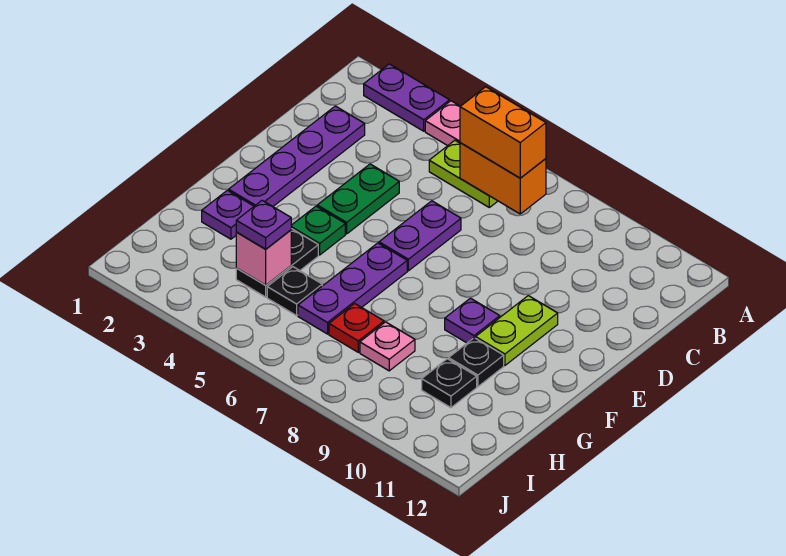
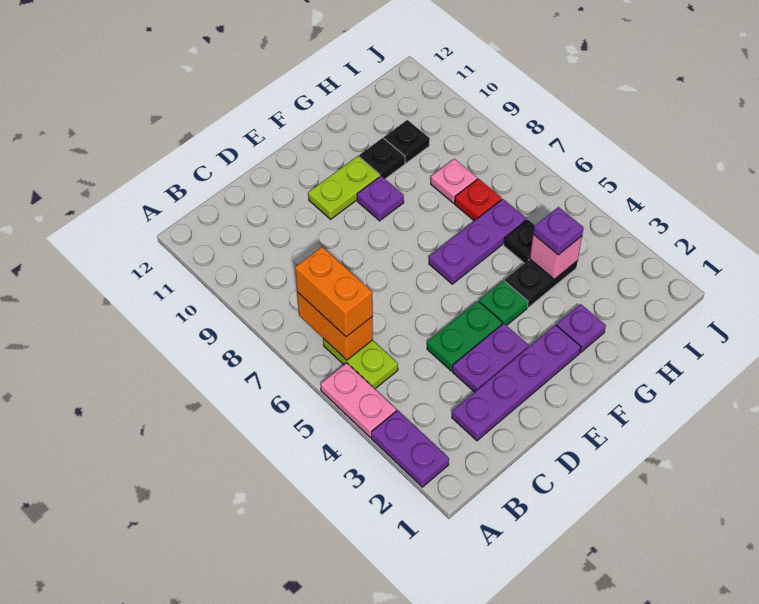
purple plate D6:E6 level 1 -> purple plate D3:E3 level 1

